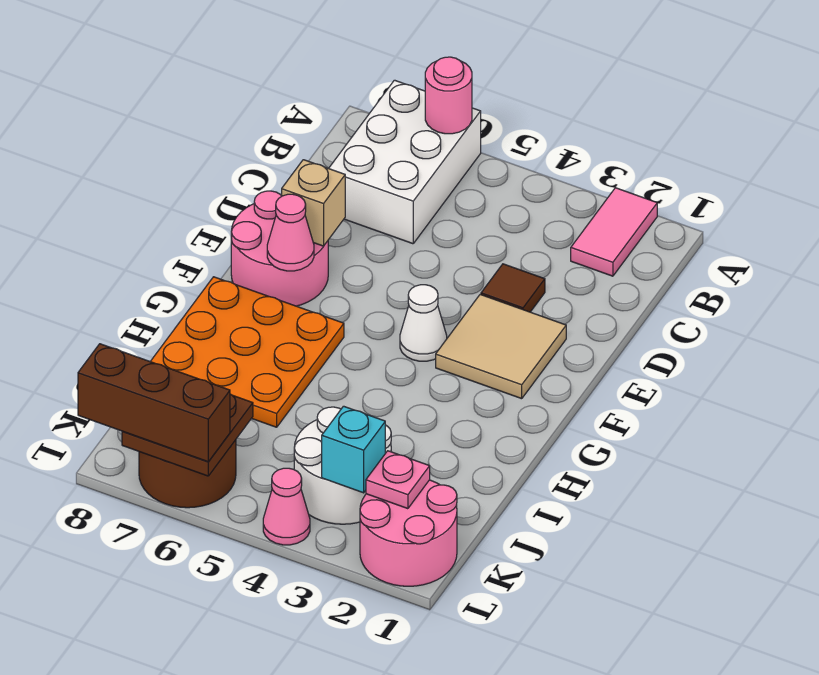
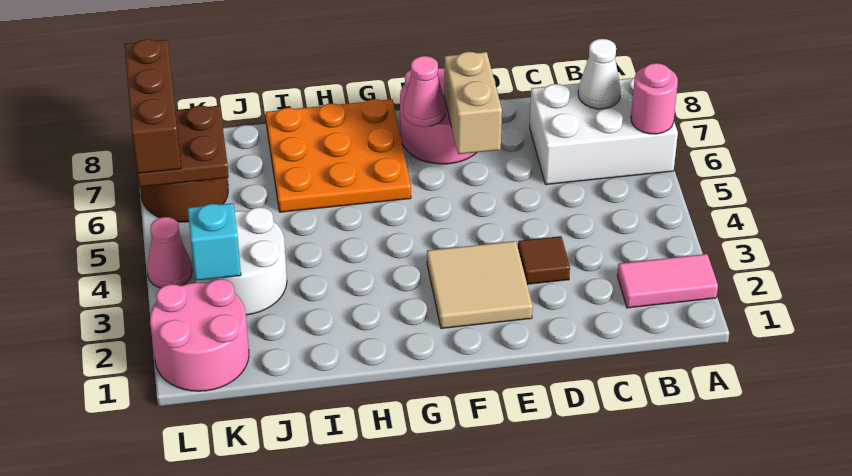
tan brick E7 level 2 -> tan brick E6:E7 level 2
white cone F4 level 1 -> white cone B7 level 2
pink plate K2 level 2 -> none

